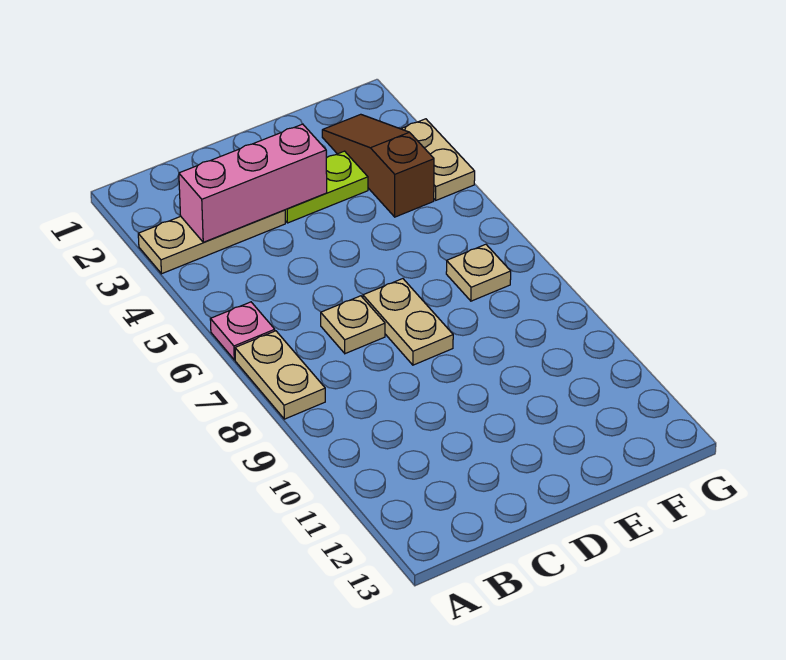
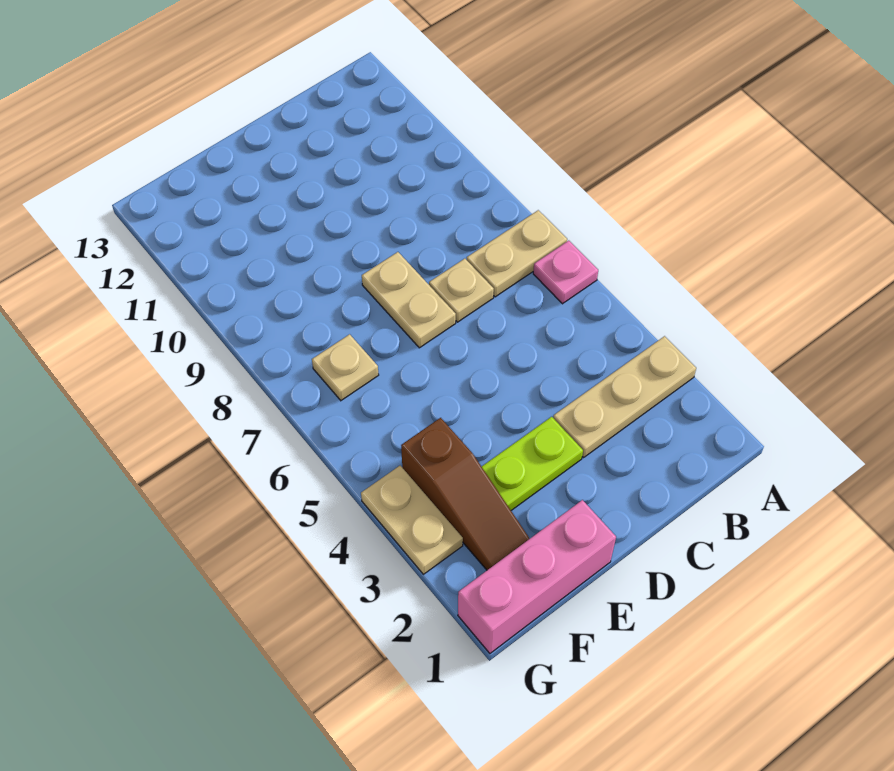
tan plate A7:A8 level 1 -> tan plate A7:B7 level 1
pink brick B3:D3 level 2 -> pink brick E1:G1 level 1

